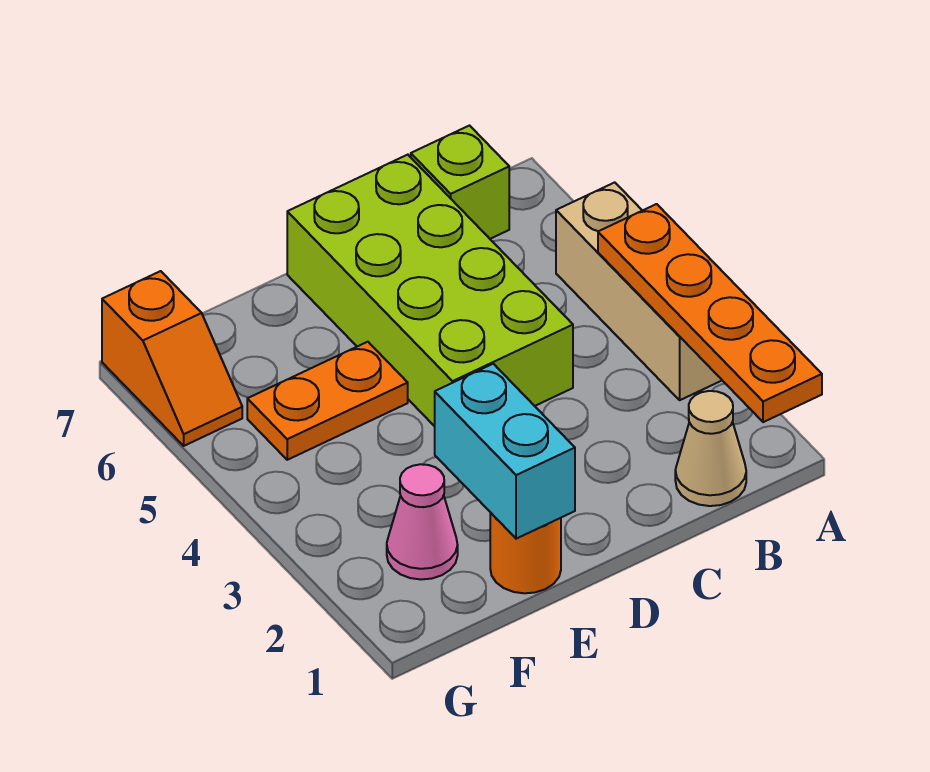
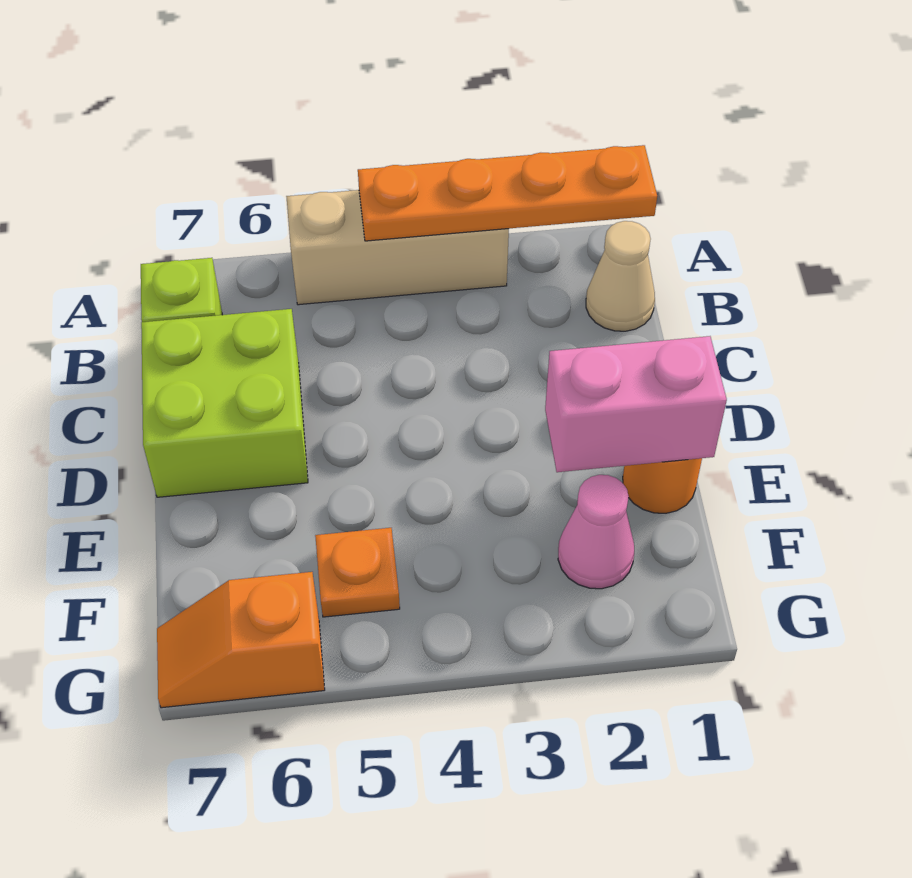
lime brick C4:D7 level 1 -> lime brick C6:D7 level 1
cyan brick E1:E2 level 2 -> pink brick E1:E2 level 2
orange plate E5:F5 level 1 -> orange plate F5 level 1
orange slope G6:G7 level 1 top 7 -> orange slope G6:G7 level 1 top 6

